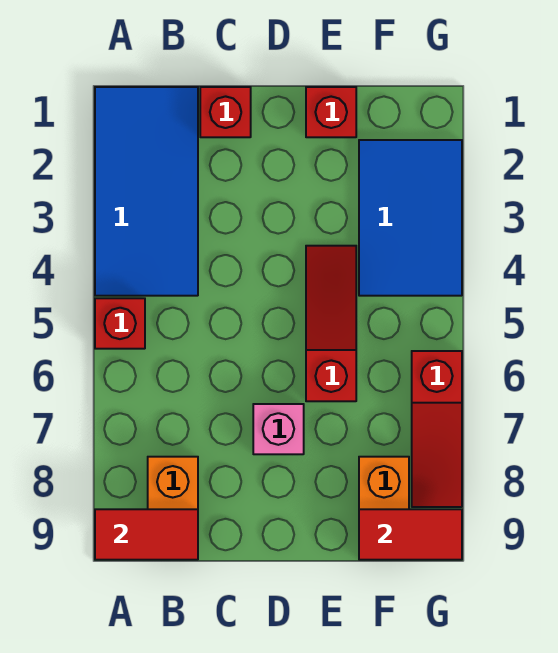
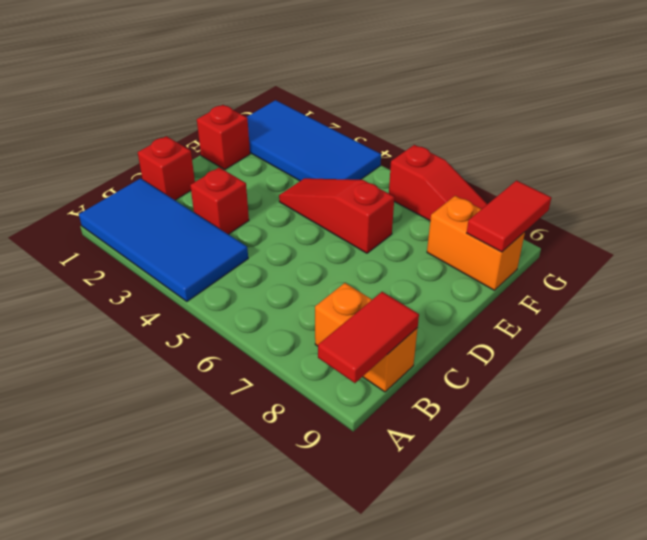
red brick A5 level 1 -> red brick C3 level 1
pink brick D7 level 1 -> none
blue tile F2:G4 level 1 -> blue tile F1:G4 level 1

